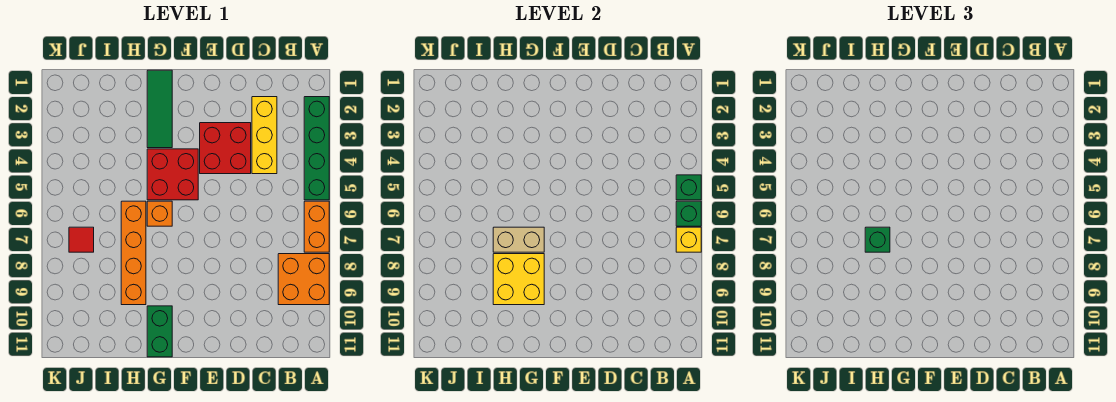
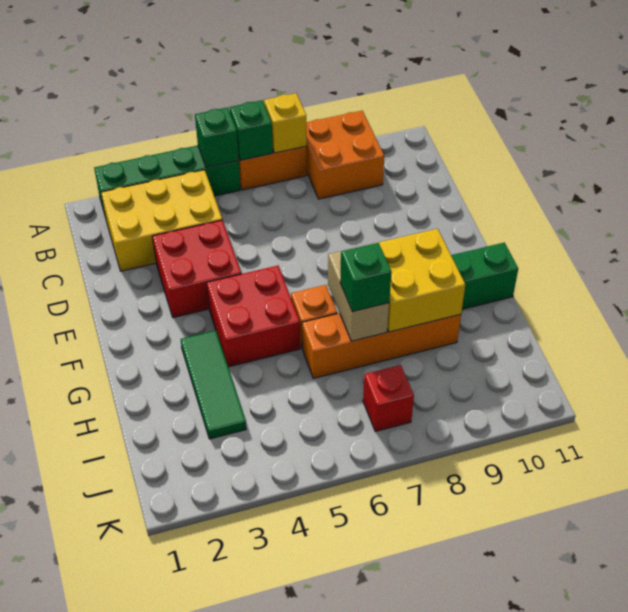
yellow brick C2:C4 level 1 -> yellow brick B2:C4 level 1
green tile G1:G3 level 1 -> green tile G3:I3 level 1
red tile J7 level 1 -> red brick J7 level 1

